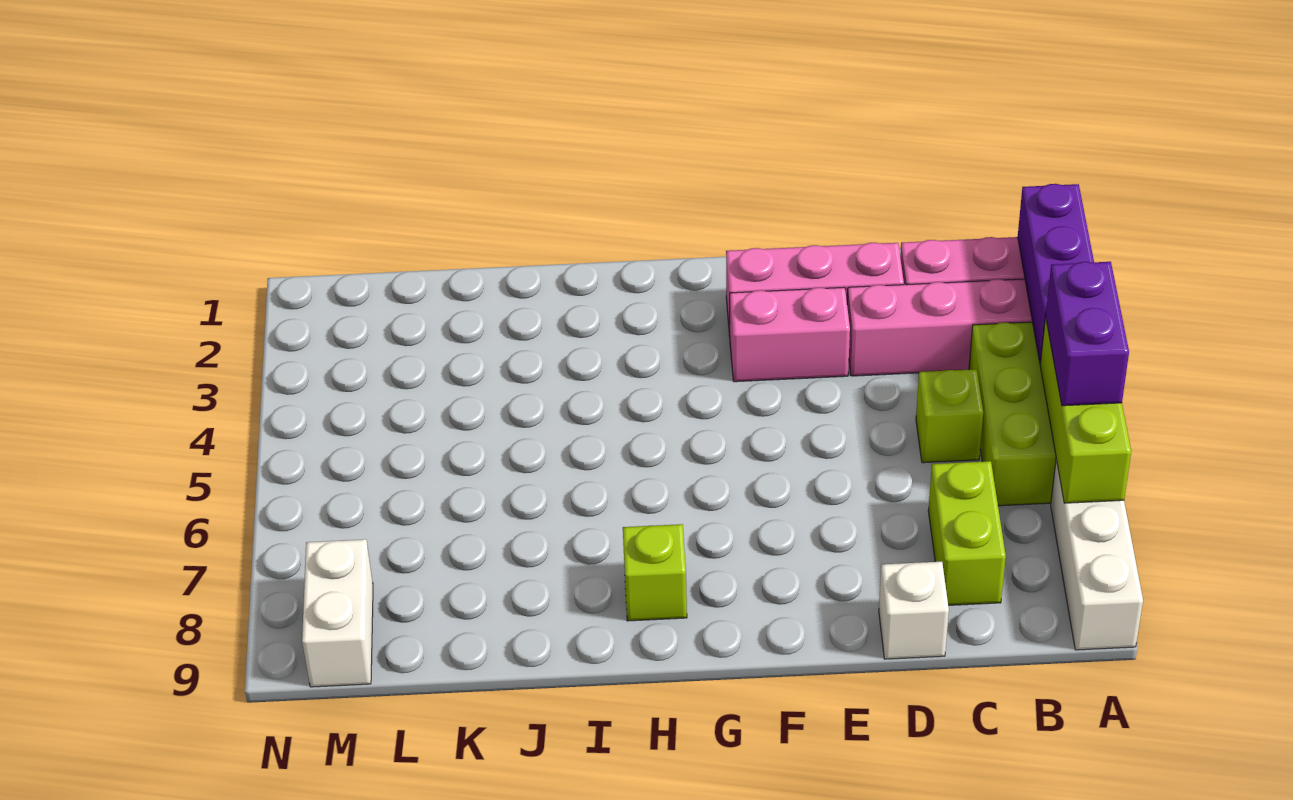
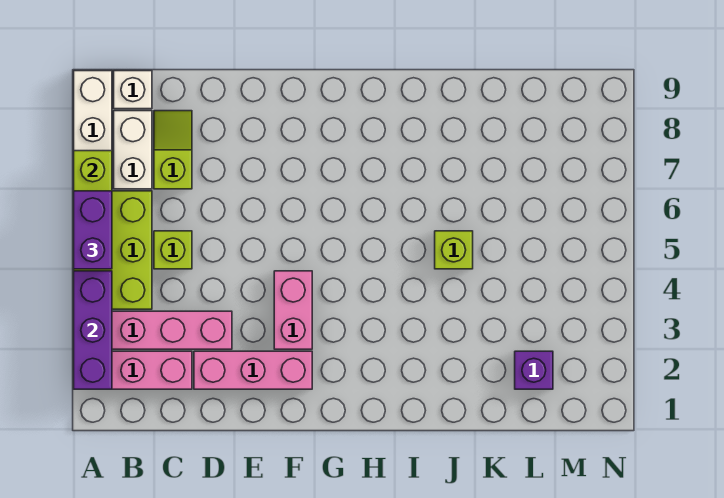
lime brick C7:C8 level 1 -> lime slope C7:C8 level 1 top 7
white brick D9 level 1 -> white brick B9 level 1
pink brick E3:F3 level 1 -> pink brick F3:F4 level 1
lime brick H8 level 1 -> lime brick J5 level 1
none -> purple brick L2 level 1
white brick M8:M9 level 1 -> white brick B7:B8 level 1

